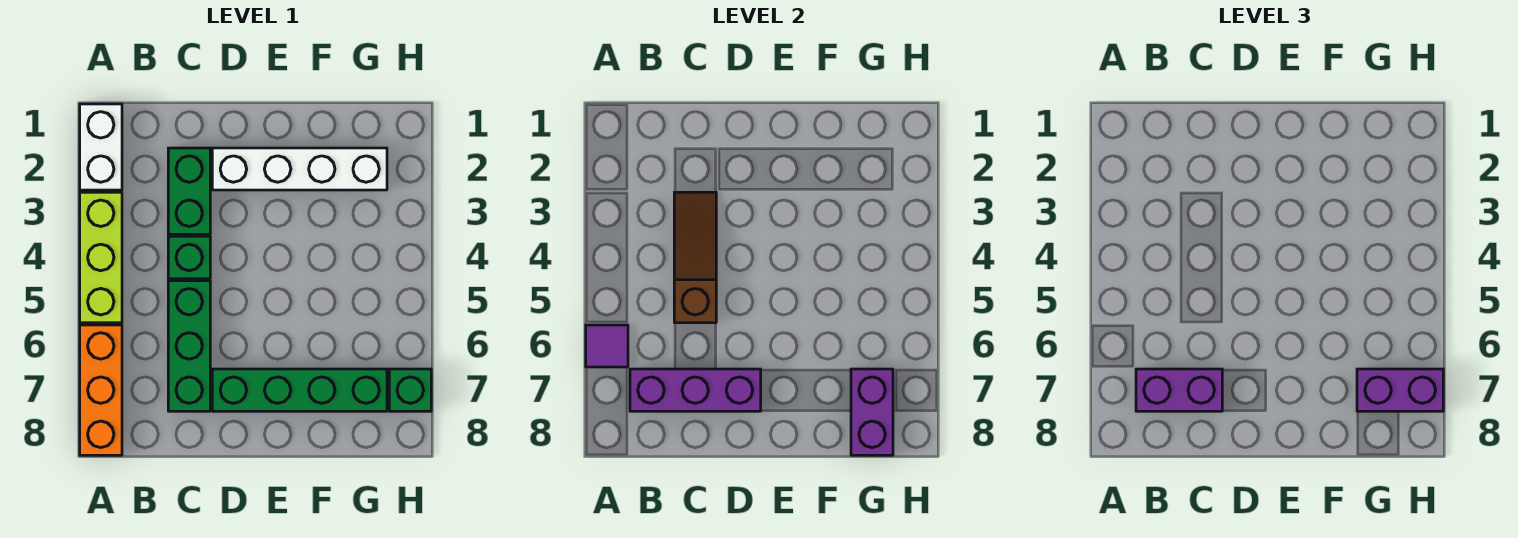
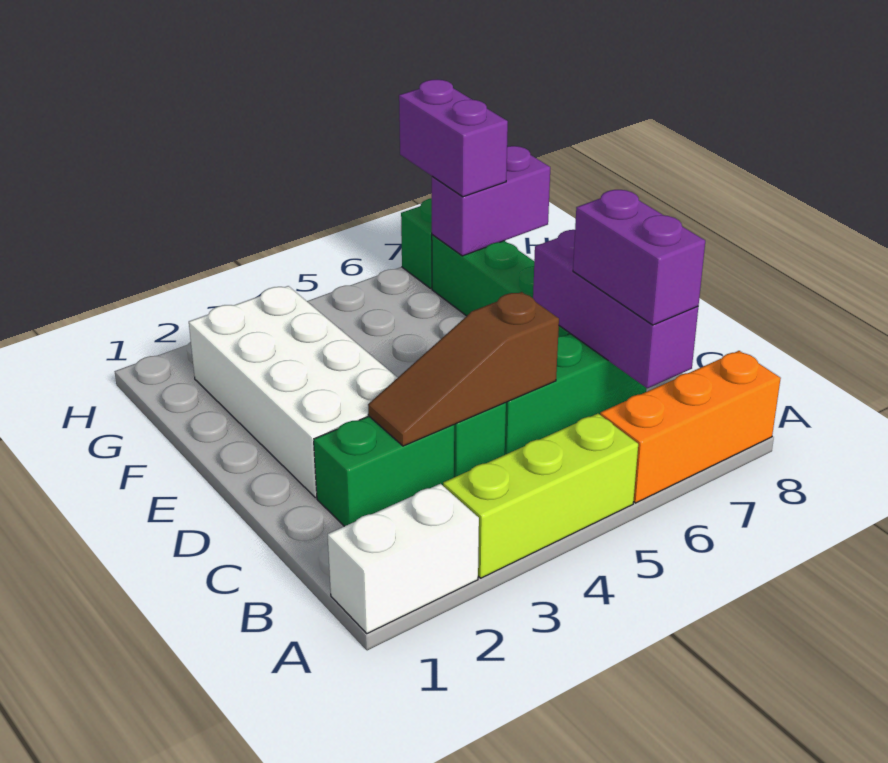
purple tile A6 level 2 -> none
white brick D2:G2 level 1 -> white brick D2:G3 level 1

